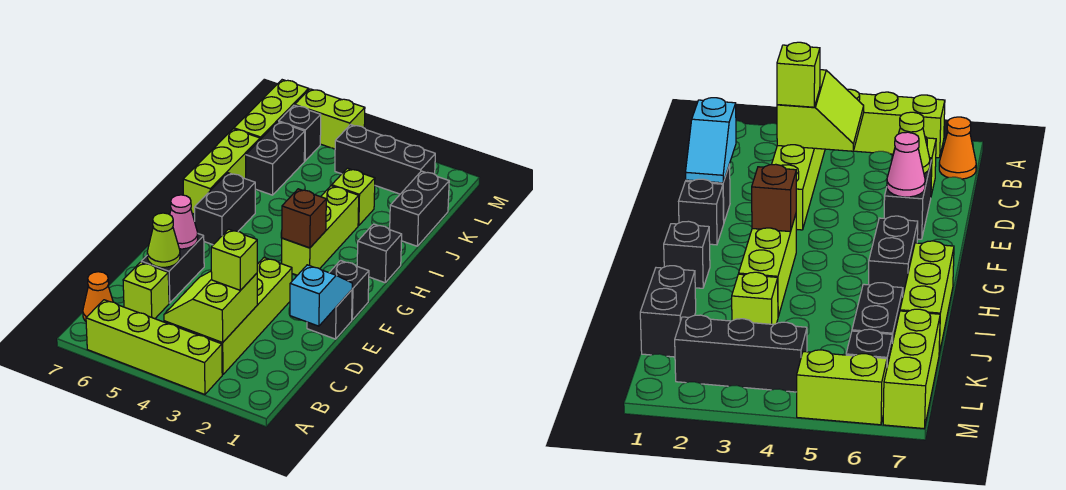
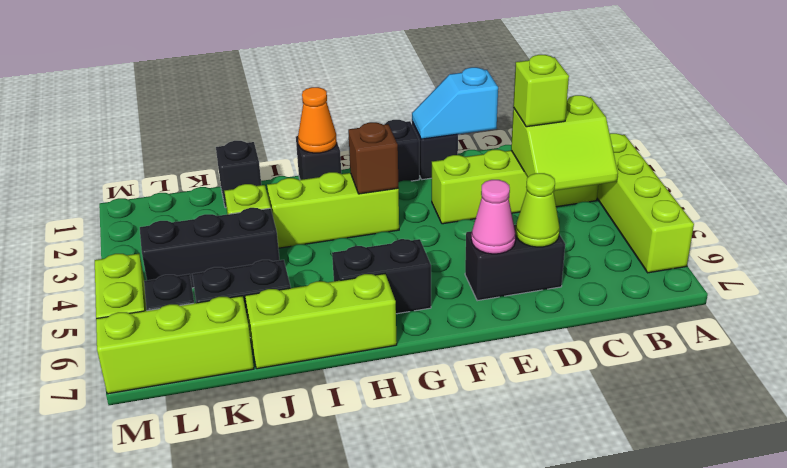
orange cone B7 level 1 -> orange cone H1 level 2
lime brick C6 level 1 -> none
black brick J1:K1 level 1 -> black brick J1 level 1
black brick L2:L4 level 1 -> black brick J4:L4 level 1

